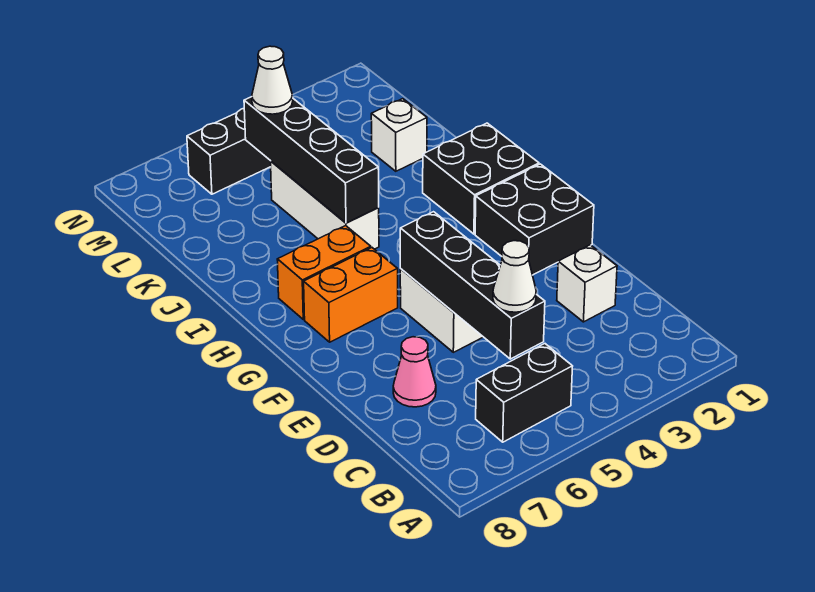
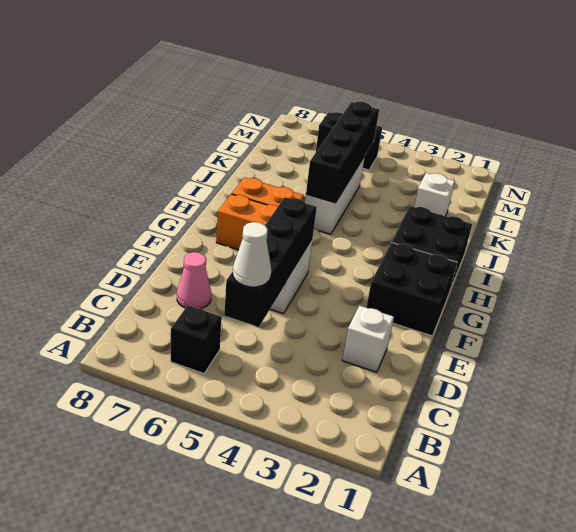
black brick B5:B6 level 1 -> black brick B6 level 1
white cone L5 level 3 -> none

